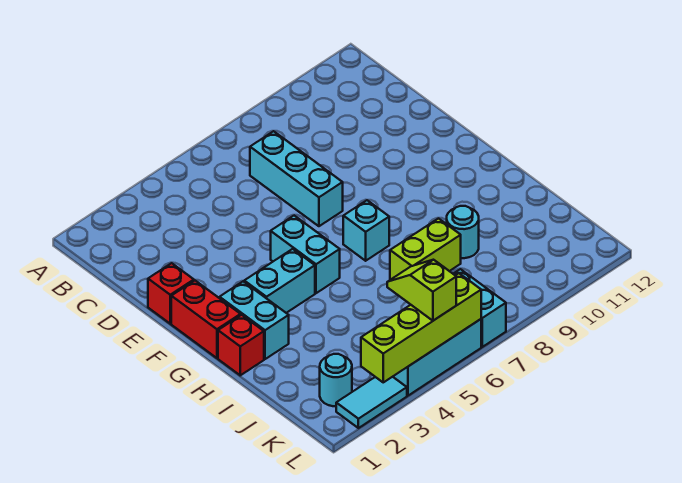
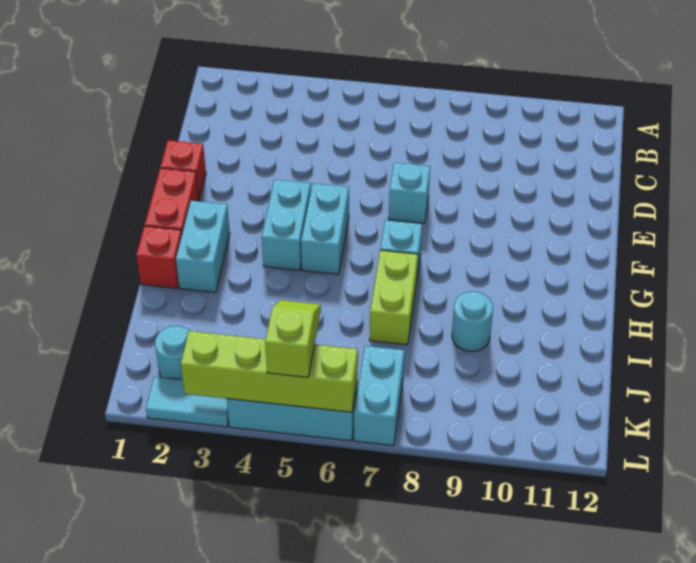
cyan brick C7:E7 level 1 -> cyan brick E7 level 1
cyan brick G3:G4 level 1 -> cyan brick F4:G4 level 1
lime brick I7:I8 level 1 -> lime brick H7:I7 level 1

